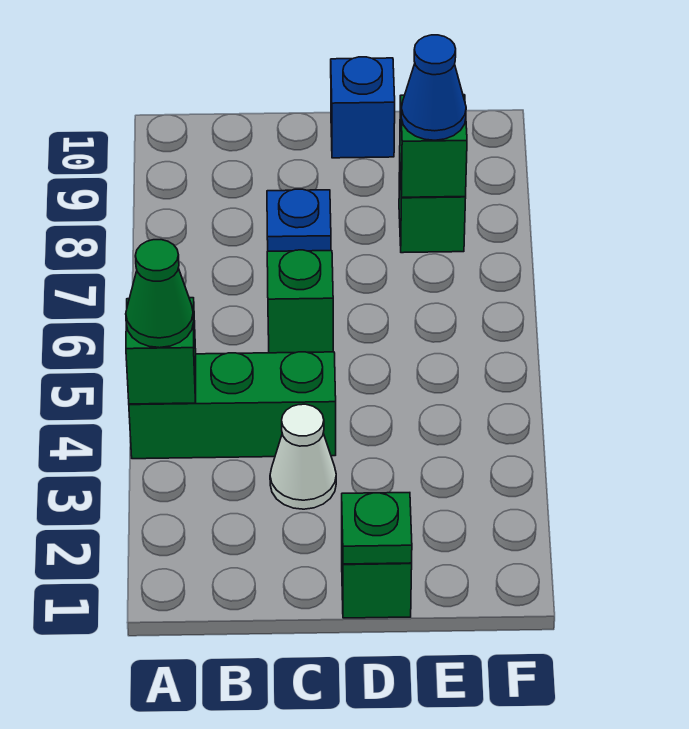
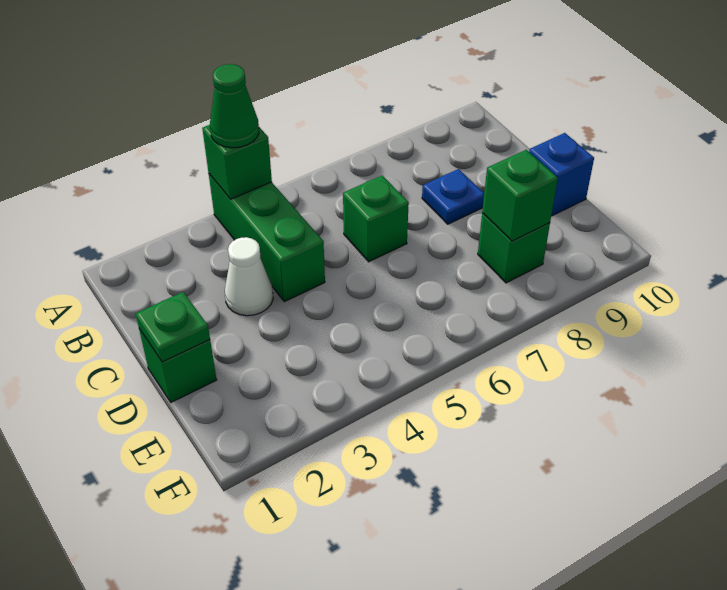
blue cone E8 level 3 -> none

